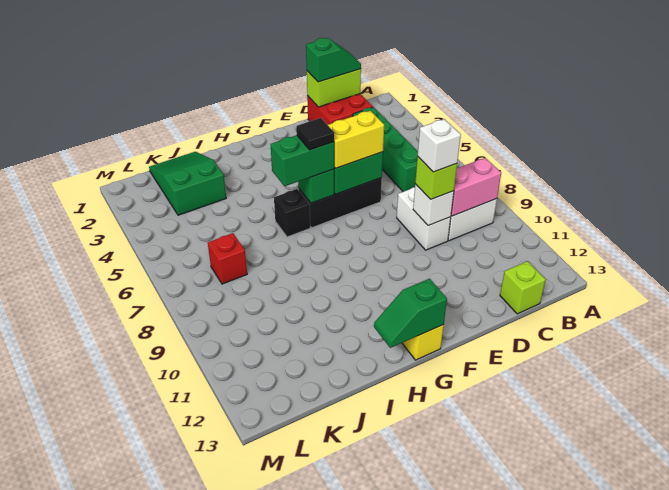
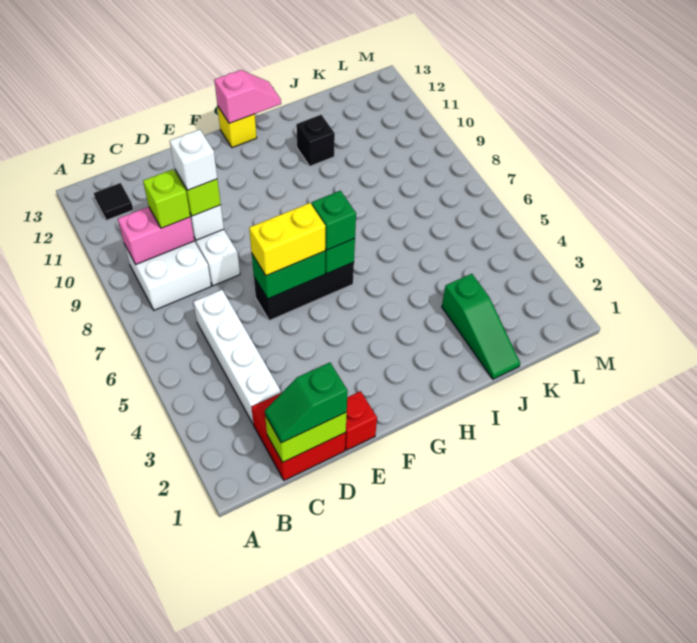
green brick C3:C6 level 1 -> white brick C3:C6 level 1
lime brick C13 level 1 -> lime brick C9 level 3
green brick G6:H6 level 3 -> green brick G6 level 3
black tile G6 level 4 -> black tile B12 level 1
green slope G13:H13 level 2 top G -> pink slope G13:H13 level 2 top G
black brick H6 level 1 -> black brick I11 level 1
green slope J1:K3 level 1 top 3 -> green slope J1:J3 level 1 top 3
red brick K7 level 1 -> red brick E1 level 1

